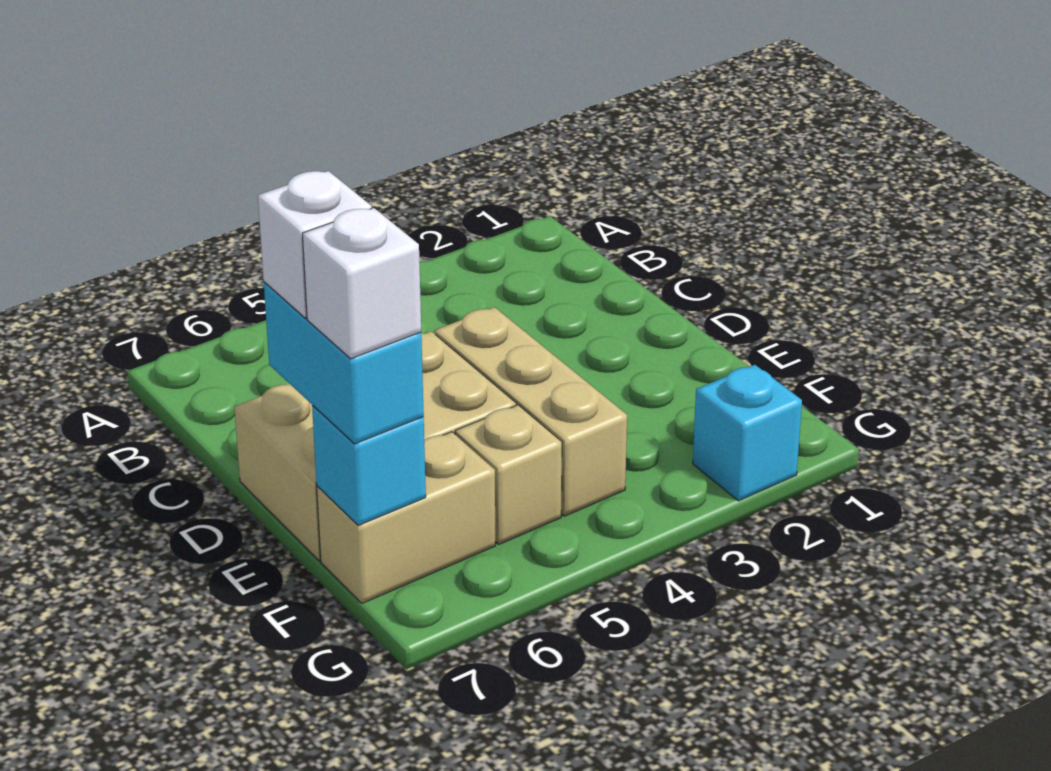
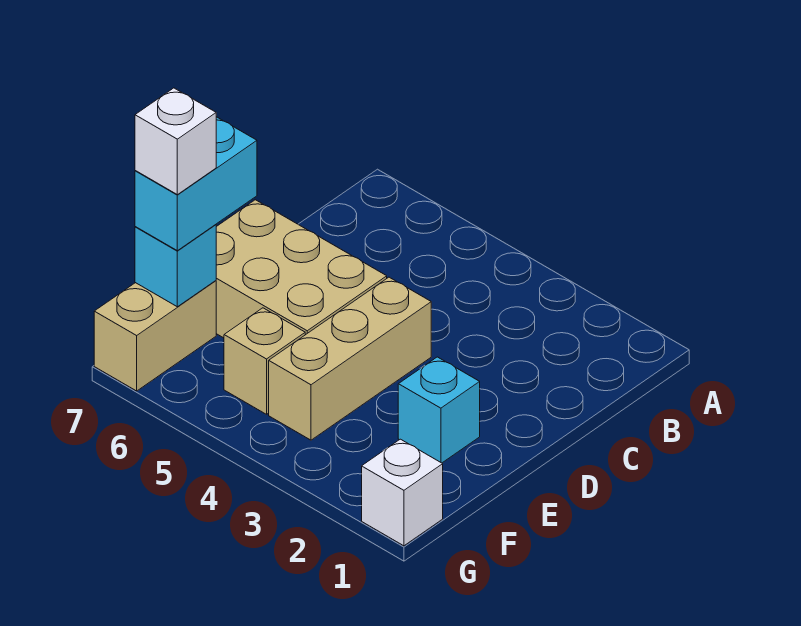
white brick E7 level 4 -> white brick G1 level 1
tan brick F6:F7 level 1 -> tan brick F7:G7 level 1
cyan brick G2 level 1 -> cyan brick E2 level 1

